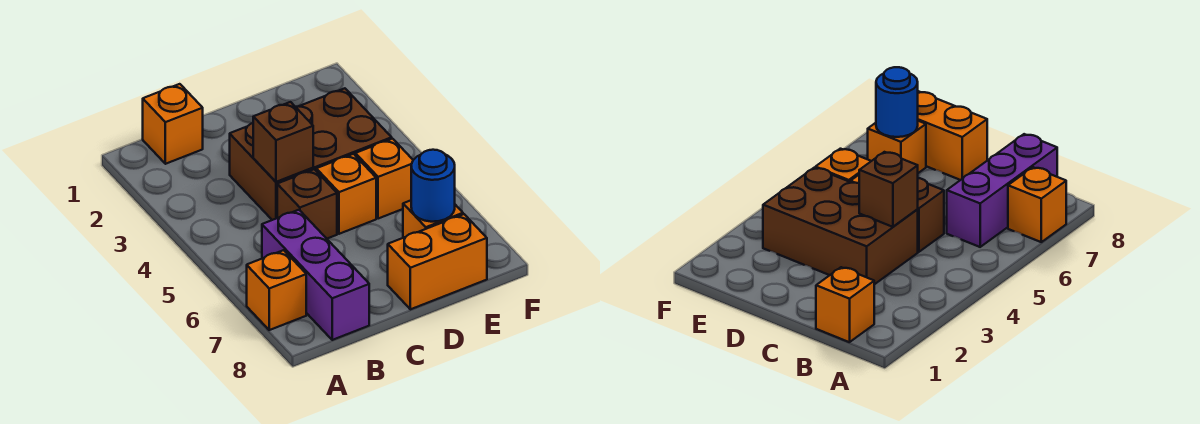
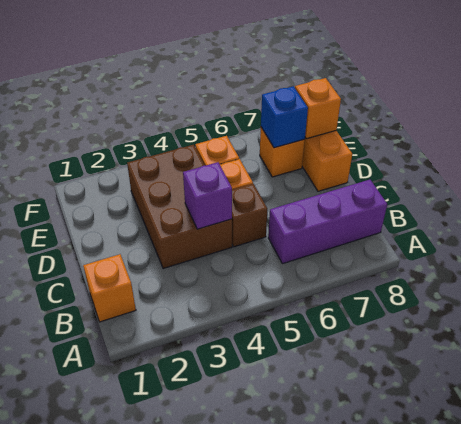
orange brick A7 level 1 -> orange brick E8 level 2
brown brick C4 level 2 -> purple brick C4 level 2
blue round brick E7 level 2 -> blue brick E7 level 2

